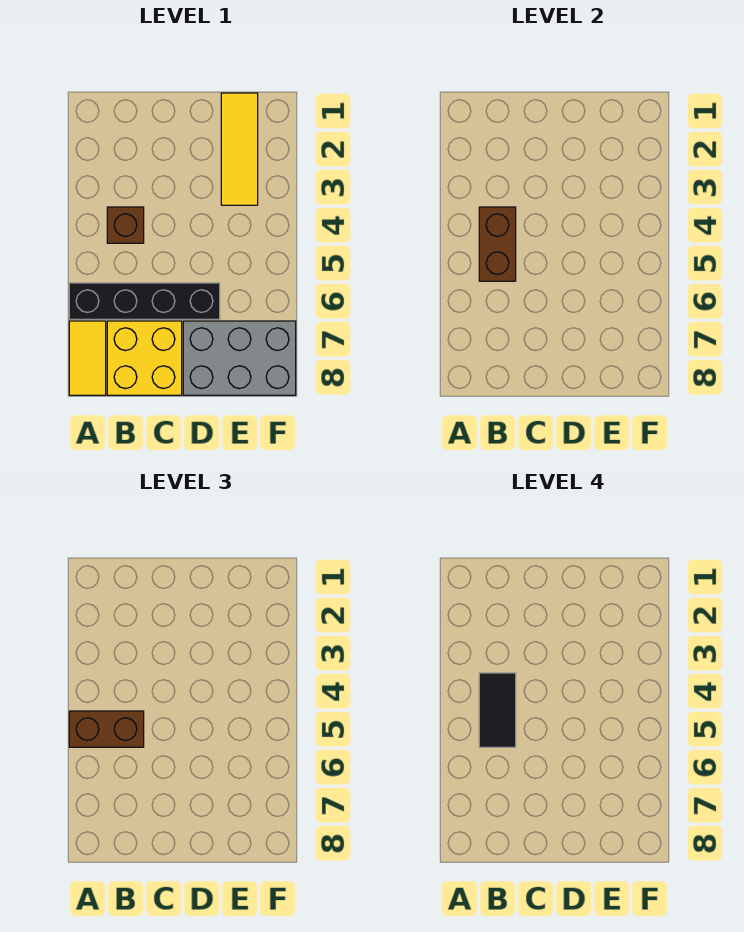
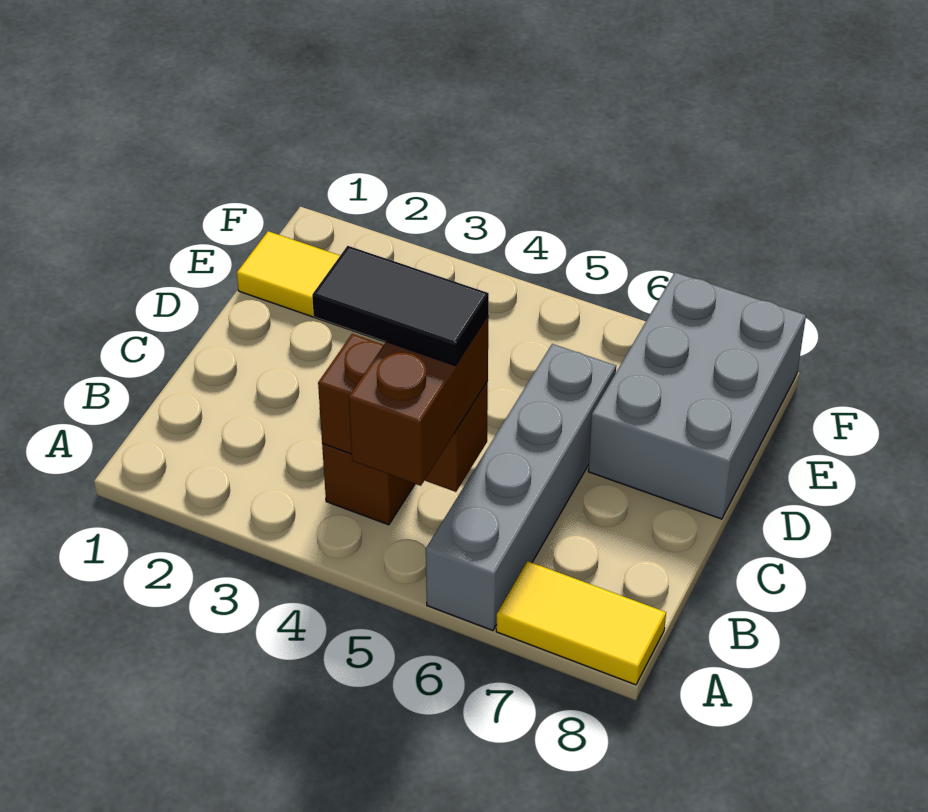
black brick A6:D6 level 1 -> grey brick A6:D6 level 1
yellow brick B7:C8 level 1 -> none

